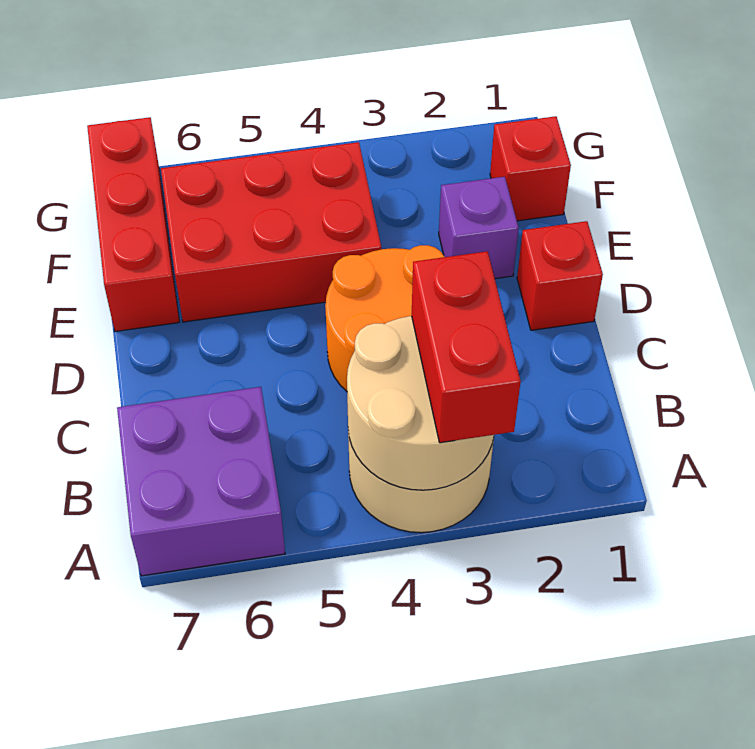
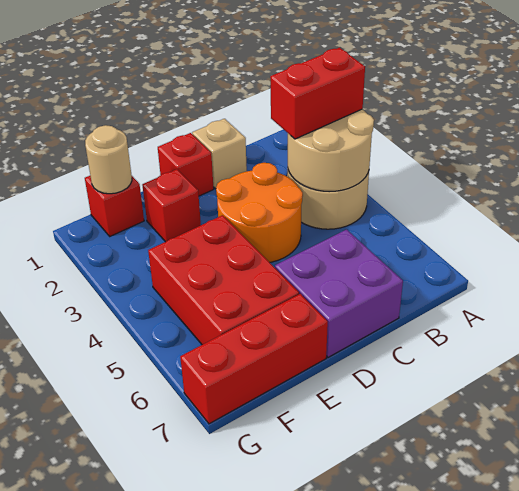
purple brick A6:B7 level 1 -> purple brick C6:D7 level 1
none -> tan brick C1 level 1
purple brick E2 level 1 -> red brick E2 level 1
none -> tan round brick F1 level 2

